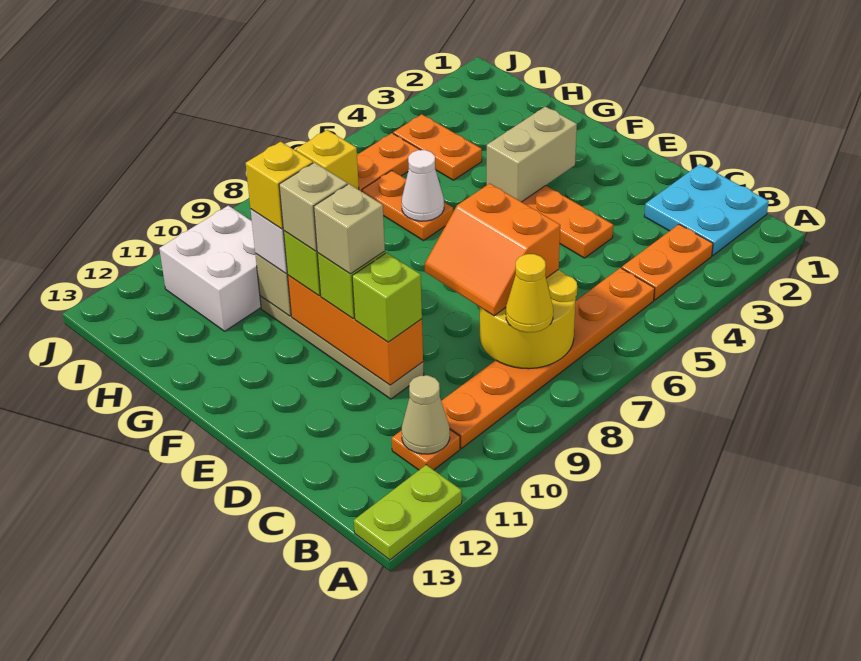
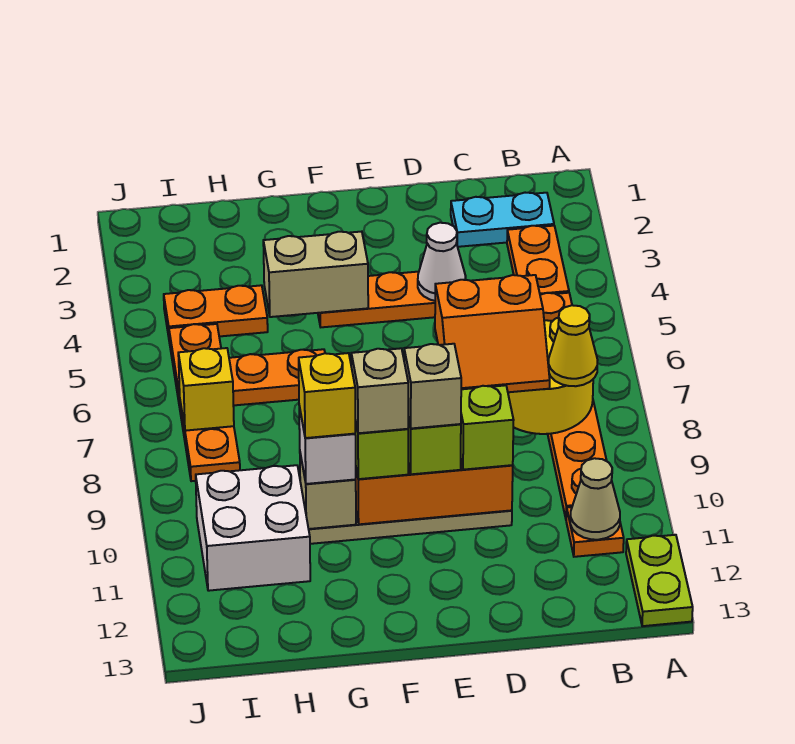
cyan plate B1:C2 level 1 -> cyan plate B2:C2 level 1
tan brick F3:F4 level 2 -> tan brick F4:G4 level 2
white cone G6 level 2 -> white cone D4 level 2

